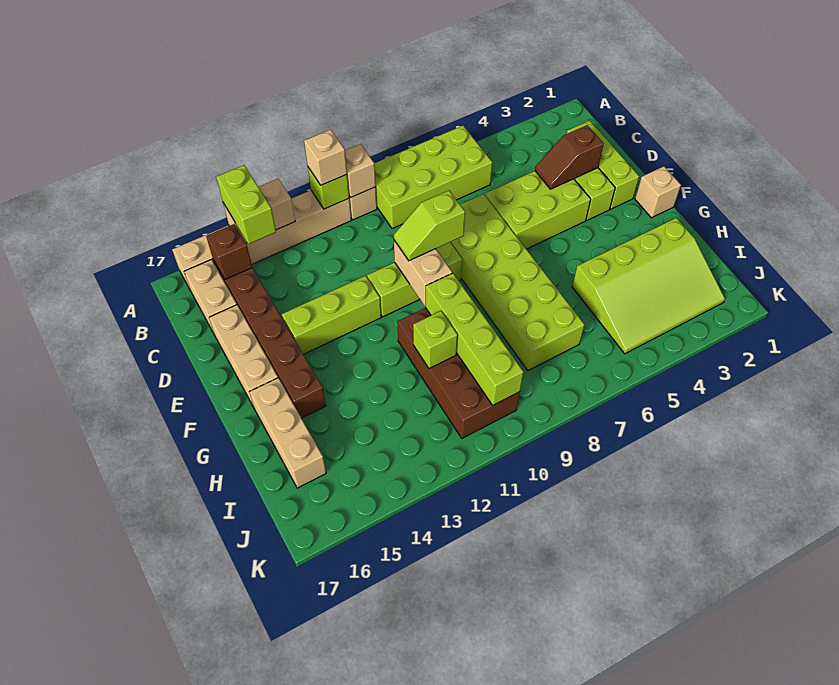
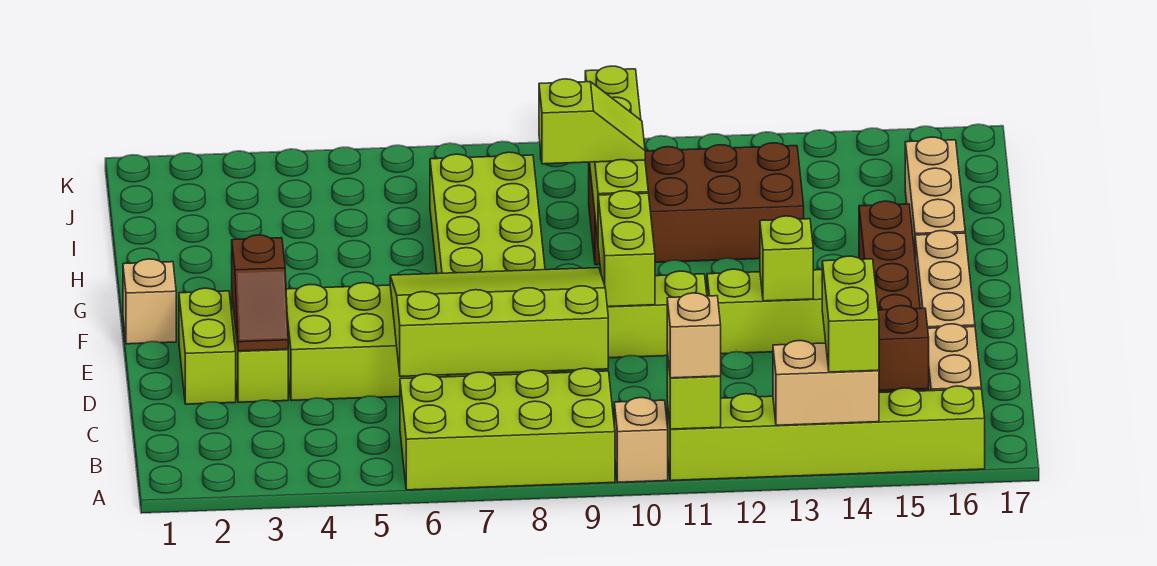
tan brick A10 level 2 -> none
tan brick A11:A16 level 1 -> lime brick A11:A16 level 1
lime brick C2:E2 level 1 -> lime brick D2:E2 level 1
brown slope D3:D4 level 2 top 3 -> brown slope D3:E3 level 2 top E
lime slope E9:E10 level 3 top 9 -> lime slope H9:H10 level 3 top 9
tan brick E10:F10 level 2 -> lime brick E10:F10 level 2
brown brick G10:J11 level 1 -> brown brick H10:I13 level 1
lime slope H2:J5 level 1 top H -> lime slope C6:E9 level 2 top C
lime brick H11 level 2 -> lime brick E13 level 2

